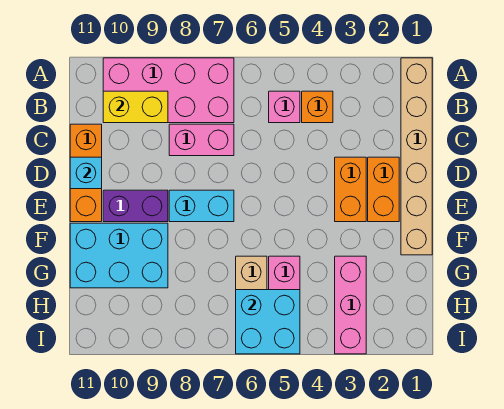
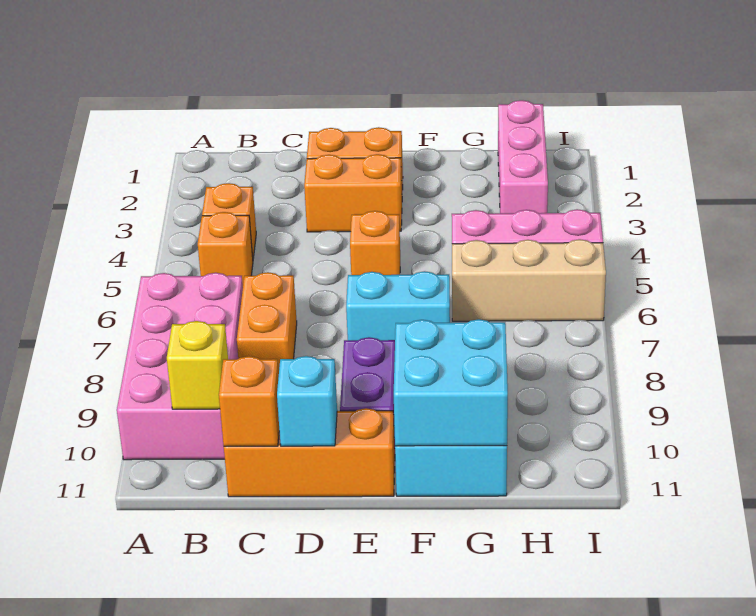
tan brick A1:F1 level 1 -> none
pink brick B5 level 1 -> orange brick B5 level 1
yellow brick B9:B10 level 2 -> yellow brick B10 level 2
pink brick C7:C8 level 1 -> orange brick C7:C8 level 1
none -> orange brick C11 level 2
none -> orange brick E5 level 1
cyan brick E7:E8 level 1 -> cyan brick E7:F7 level 1
pink brick G3:I3 level 1 -> pink brick H1:H3 level 1
cyan brick H5:I6 level 2 -> cyan brick F10:G11 level 2

